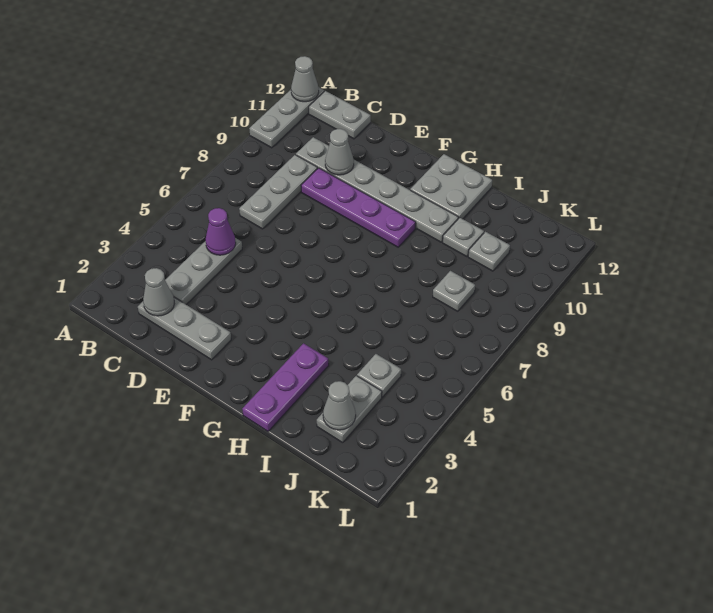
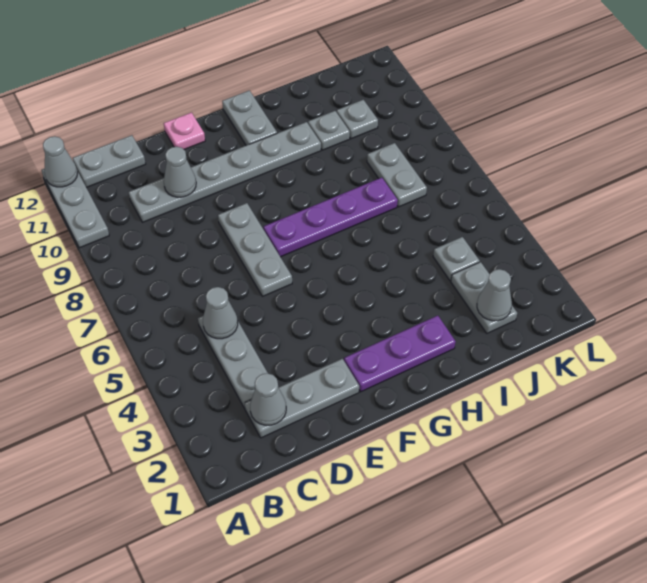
purple cone C5 level 2 -> grey cone C5 level 2
grey plate C7:C9 level 1 -> grey plate E6:E8 level 1
purple plate D9:G9 level 1 -> purple plate F7:I7 level 1
none -> pink plate E12 level 1
grey plate G11:H12 level 1 -> grey plate G11:G12 level 1
purple plate H1:H3 level 1 -> purple plate F2:H2 level 1
grey plate J8 level 1 -> grey plate J7:J8 level 1

